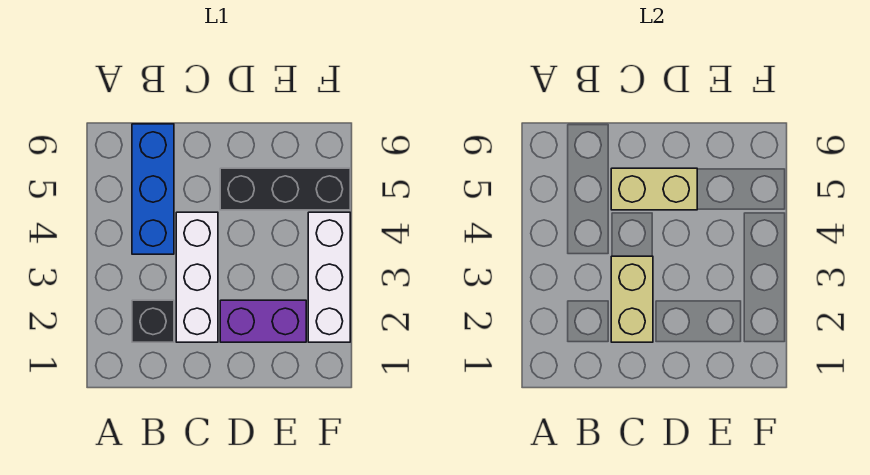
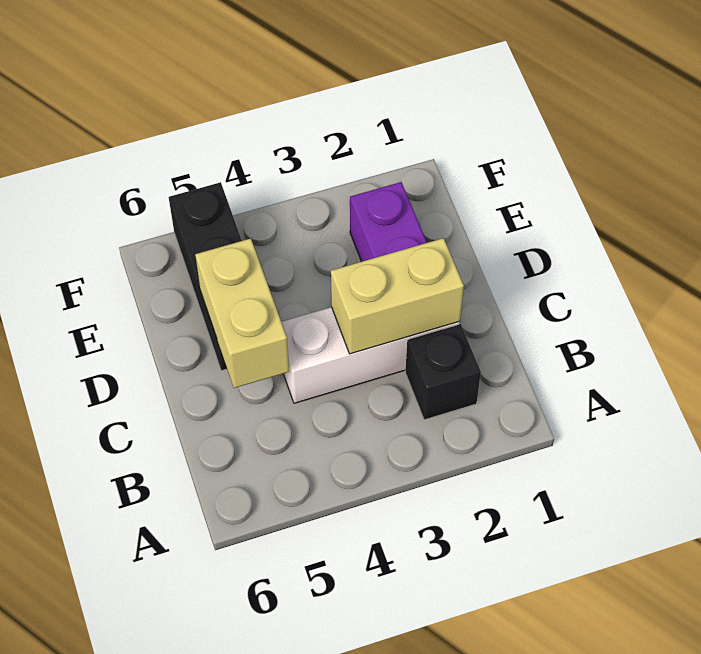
blue brick B4:B6 level 1 -> none
white brick F2:F4 level 1 -> none

